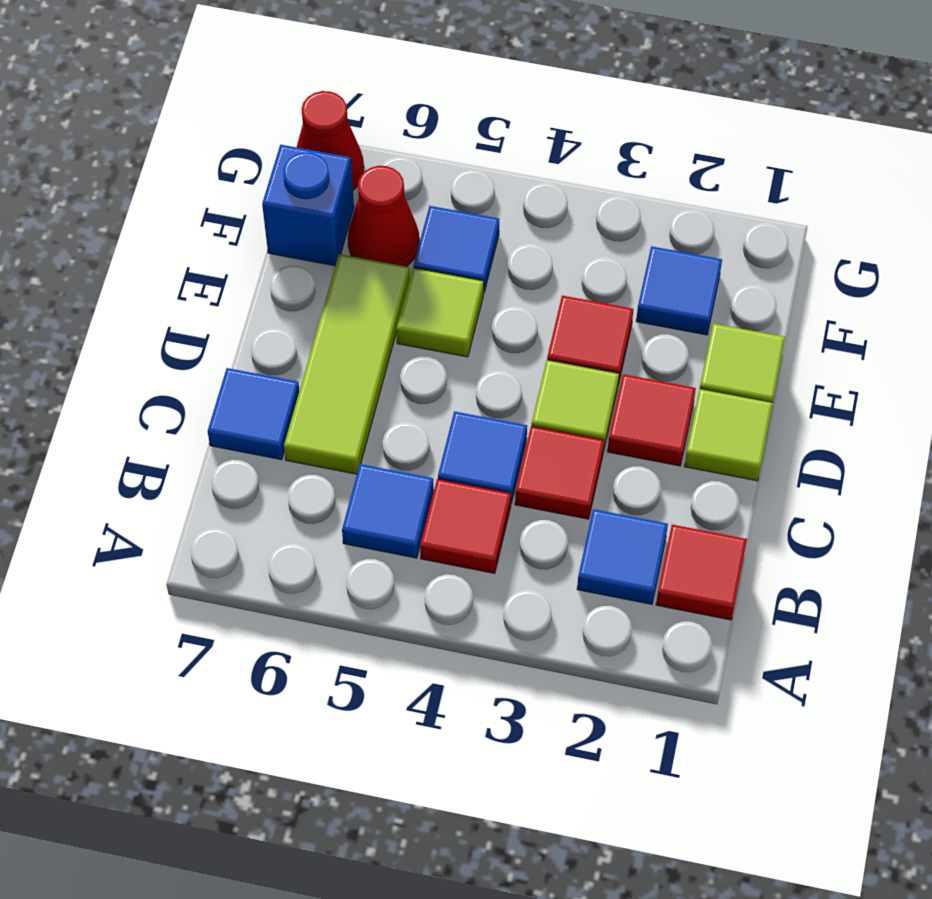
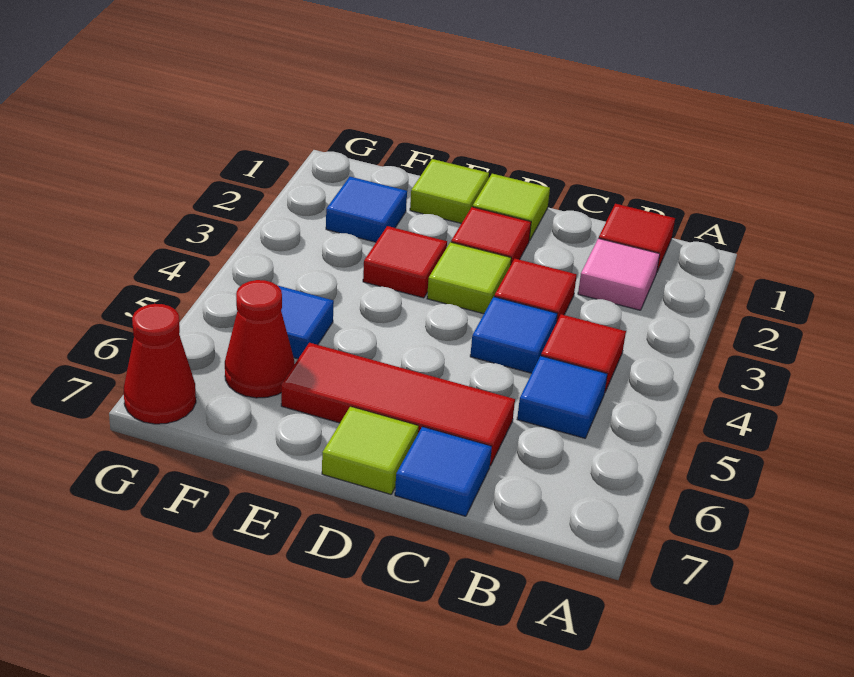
blue tile B2 level 1 -> pink tile B2 level 1
lime tile C6:E6 level 1 -> red tile C6:E6 level 1
lime tile E5 level 1 -> lime tile D7 level 1
blue brick F7 level 1 -> none

